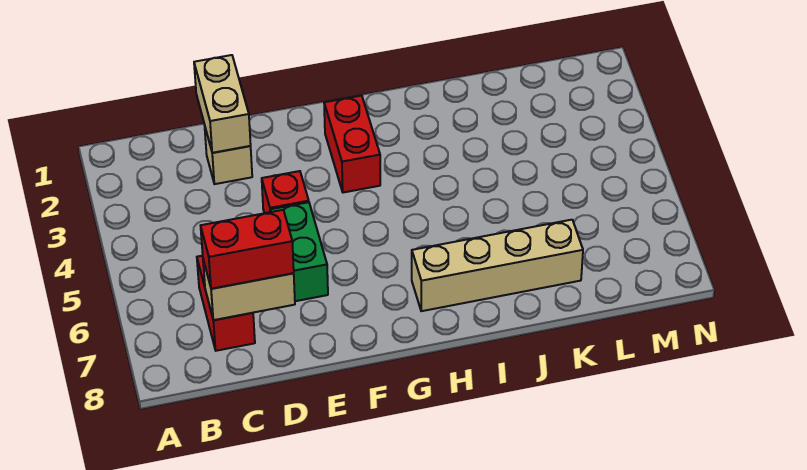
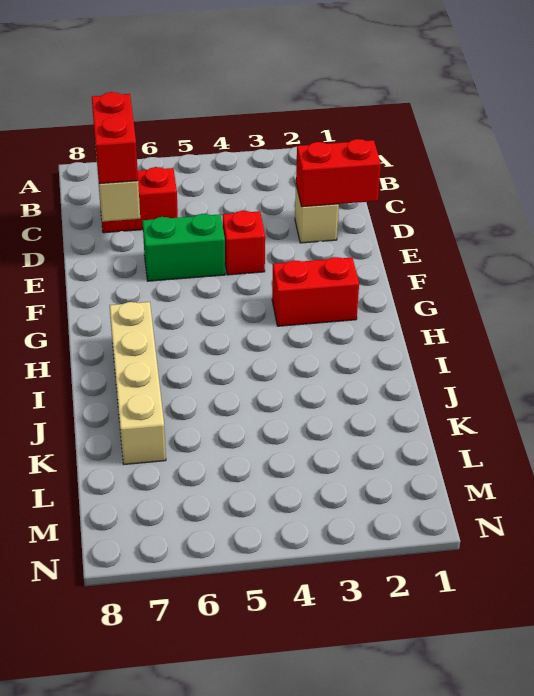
tan brick D1:D2 level 2 -> red brick D1:D2 level 2

